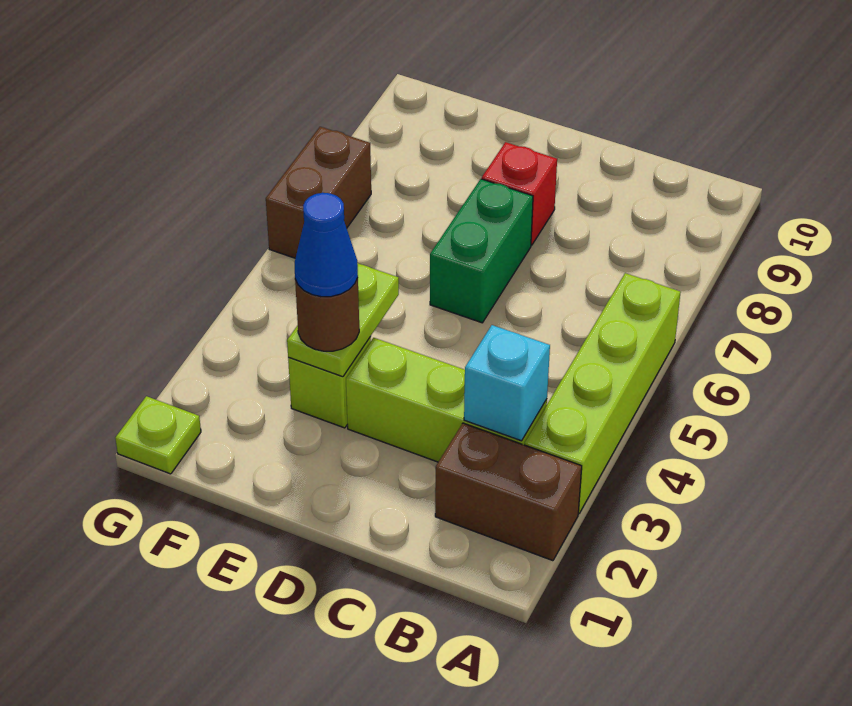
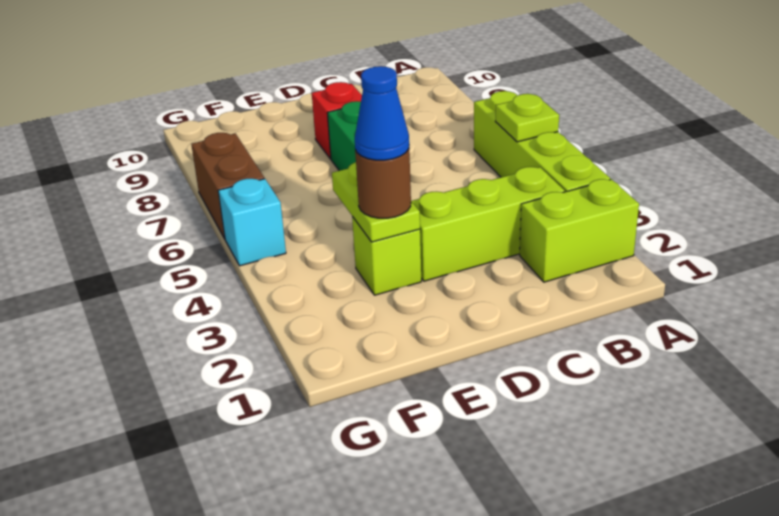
brown brick A2:B2 level 1 -> lime brick A2:B2 level 1
cyan brick B3 level 2 -> cyan brick G5 level 1
lime plate G1 level 1 -> lime plate A5 level 2

